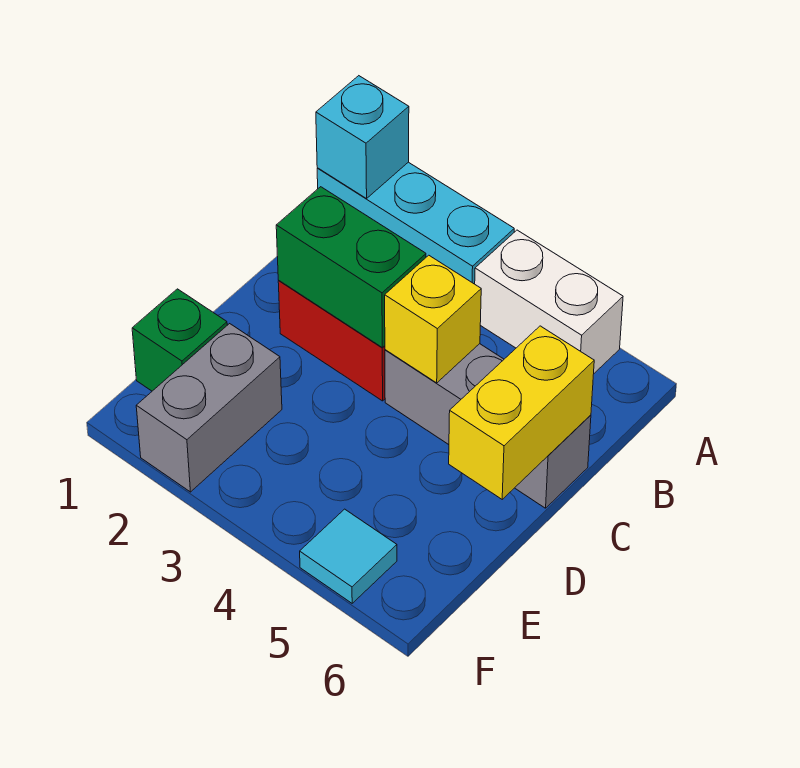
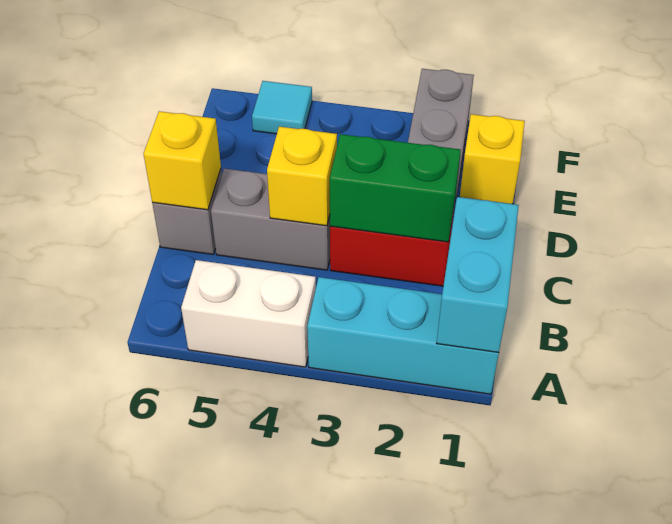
cyan brick A1 level 2 -> cyan brick A1:B1 level 2
yellow brick C6:D6 level 2 -> yellow brick C6 level 2
green brick E1 level 1 -> yellow brick E1 level 1

